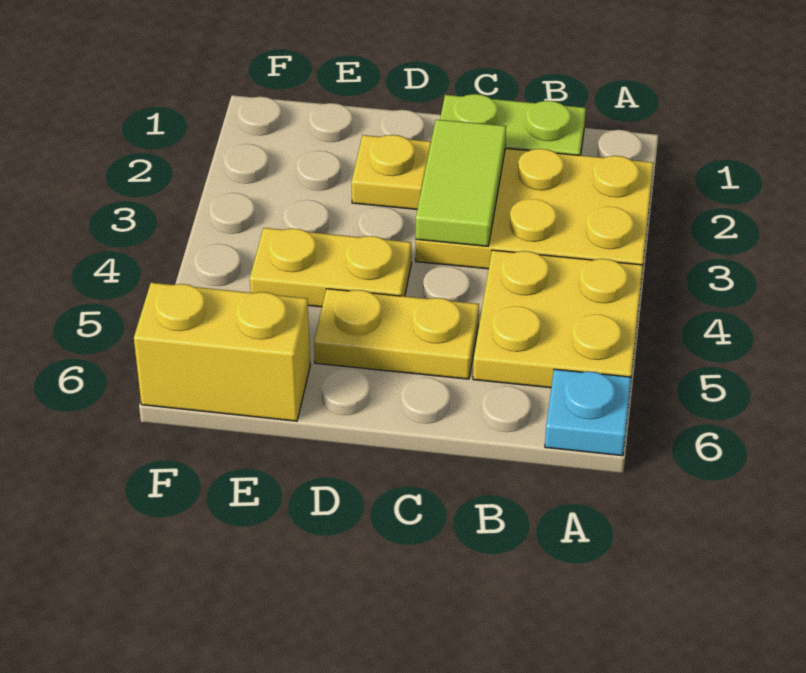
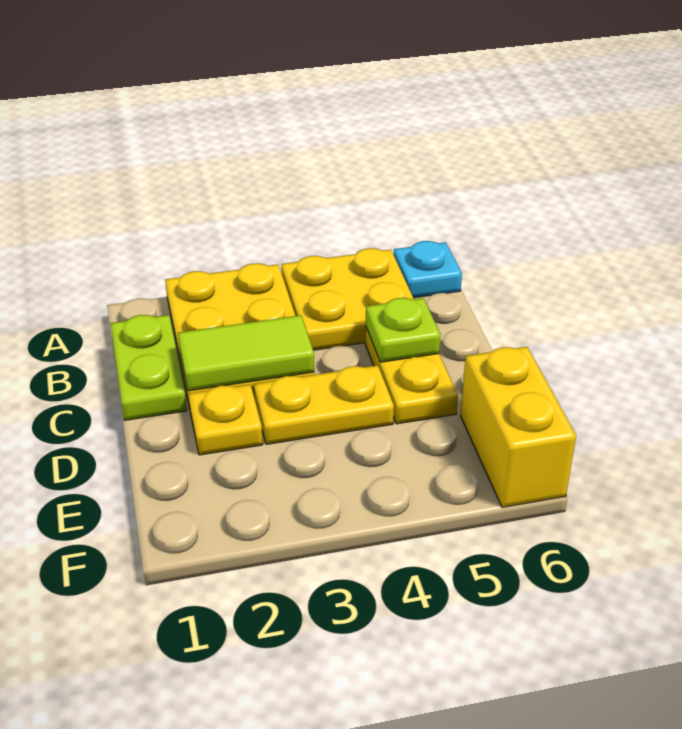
none -> lime plate C5 level 2
yellow plate D4:E4 level 1 -> yellow plate D3:D4 level 1

